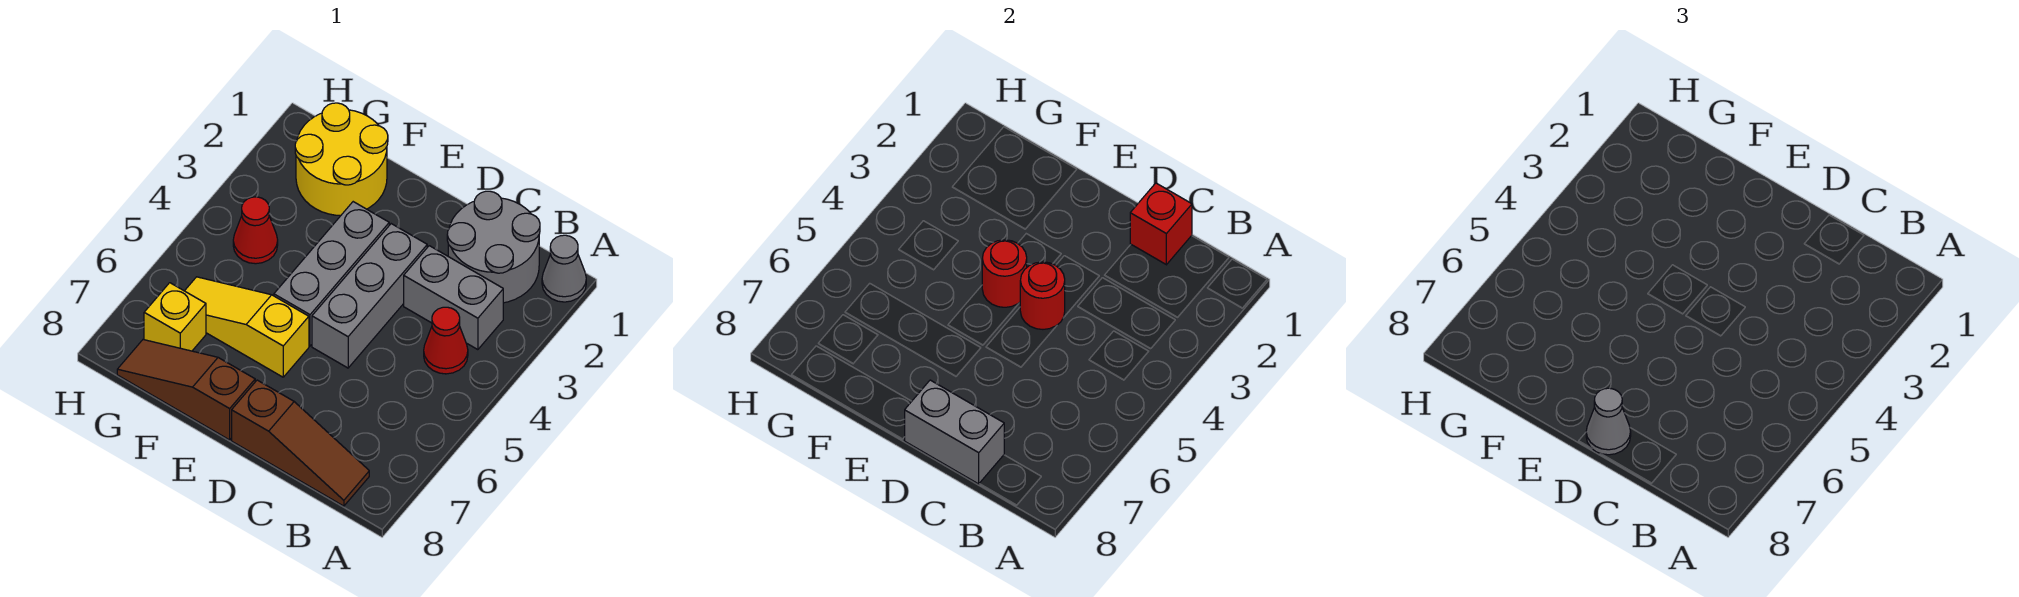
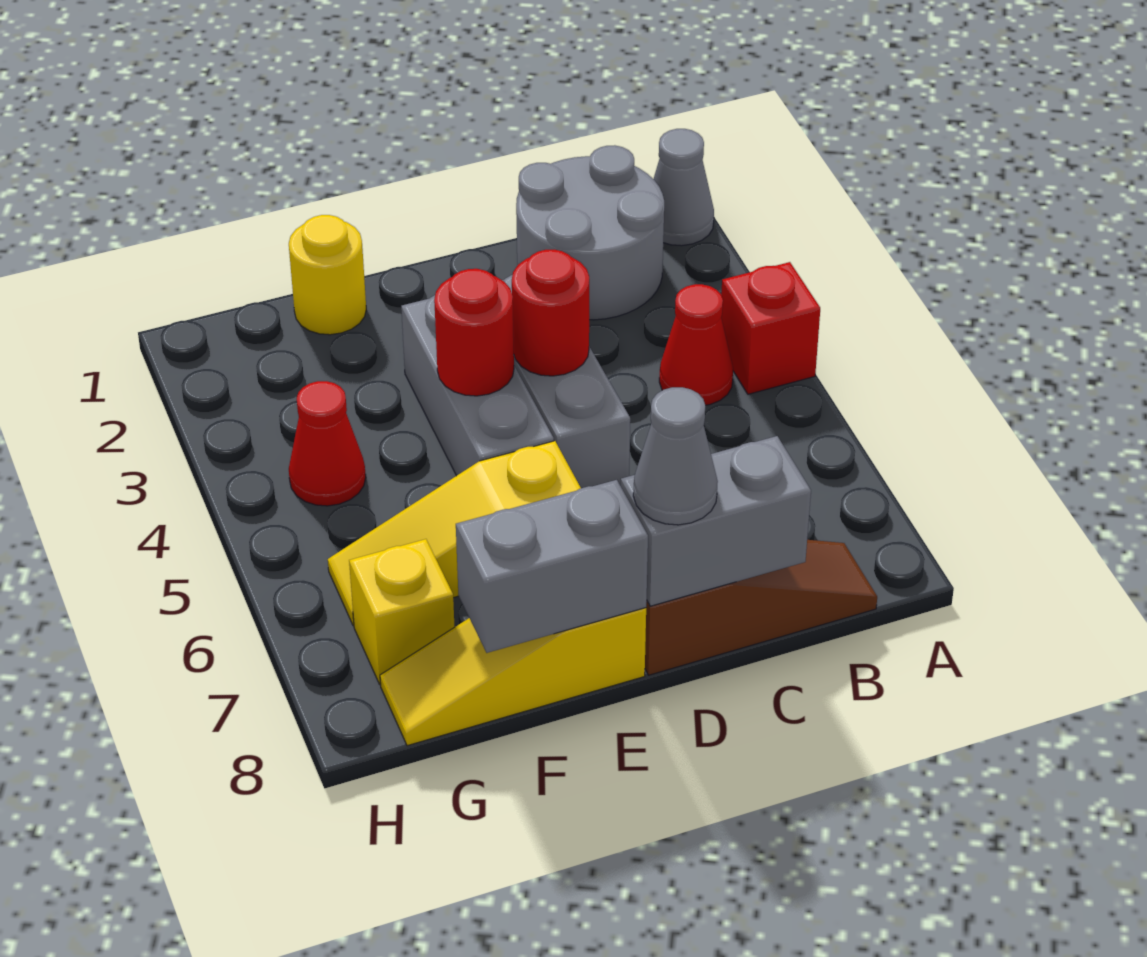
grey brick B3:C3 level 1 -> grey brick E8:F8 level 2
red brick C1 level 2 -> red brick A4 level 1
brown slope E8:G8 level 1 top E -> yellow slope E8:G8 level 1 top E
yellow round brick F1:G2 level 1 -> yellow round brick F1 level 1

